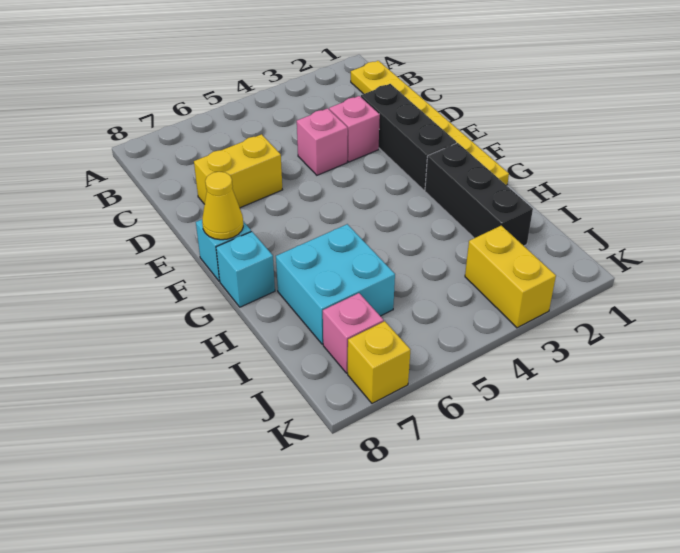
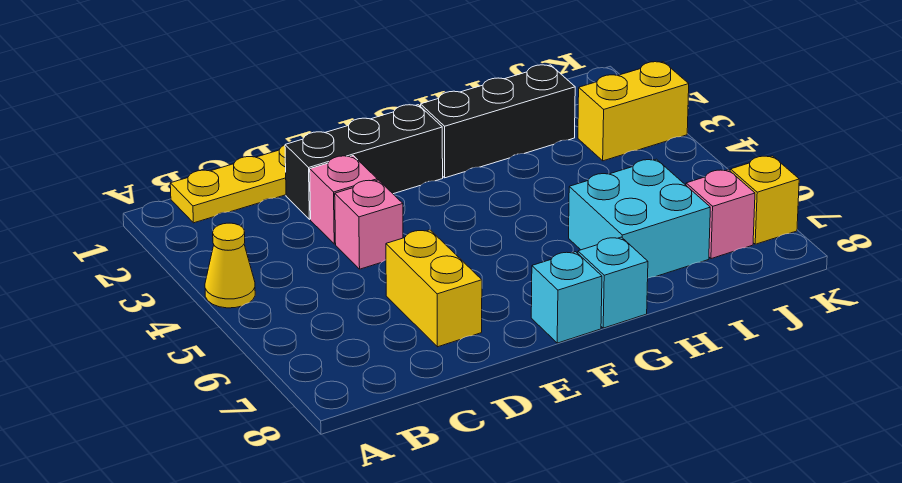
yellow cone F8 level 2 -> yellow cone A4 level 1

